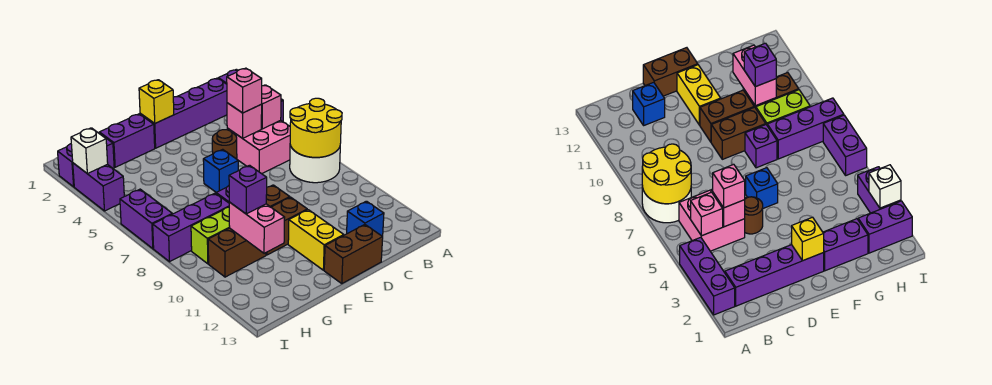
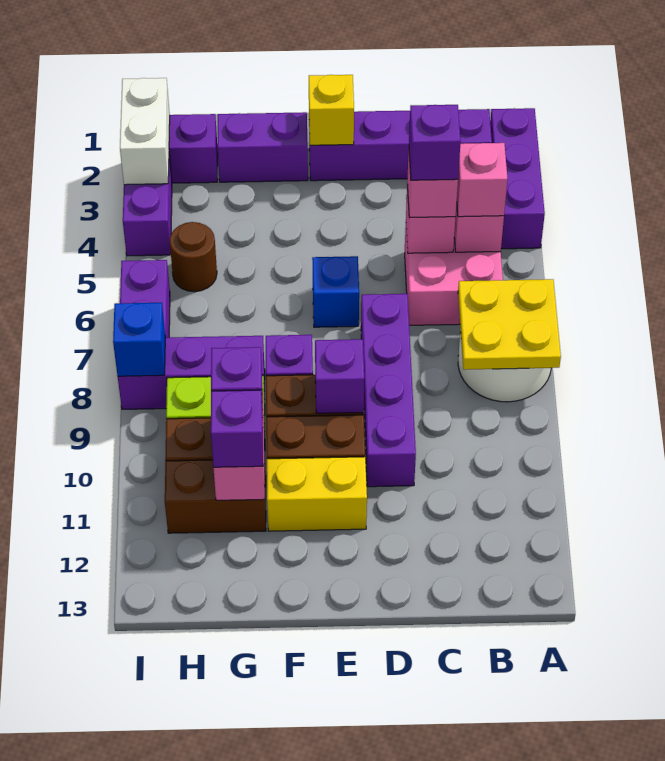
yellow round brick A7:B8 level 2 -> yellow plate A7:B8 level 2
none -> pink brick B5 level 3
none -> purple brick C5 level 4
blue brick C12 level 1 -> blue brick I8 level 2
brown round brick D5 level 1 -> brown round brick H5 level 1
none -> purple brick D7:D10 level 1
brown brick D13:E13 level 1 -> brown brick G11:H11 level 1
none -> purple brick E9 level 2
yellow brick E11:E12 level 1 -> yellow brick E11:F11 level 1
none -> purple brick G11 level 3
white brick I3 level 2 -> white brick I2:I3 level 2

